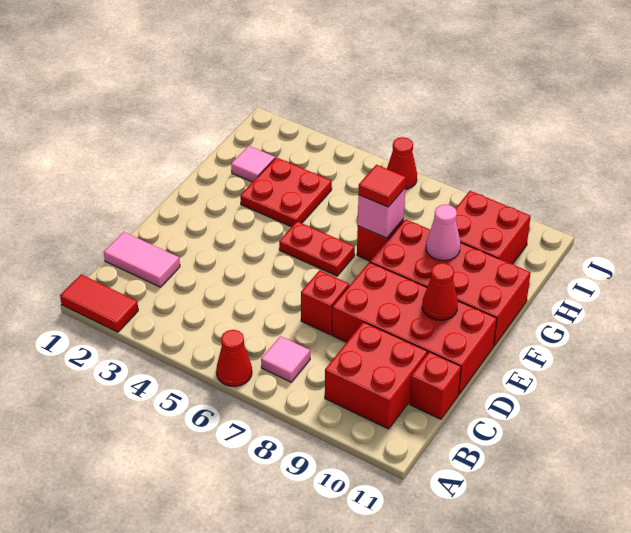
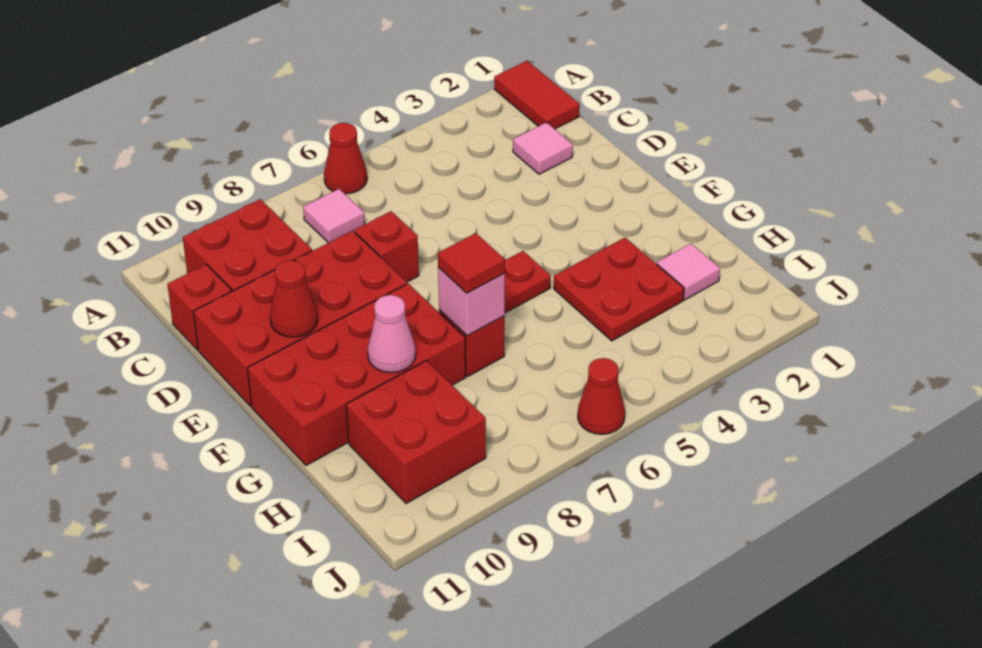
red tile A1:A2 level 1 -> red tile A1:B1 level 1
pink tile C1:C2 level 1 -> pink tile C2 level 1

